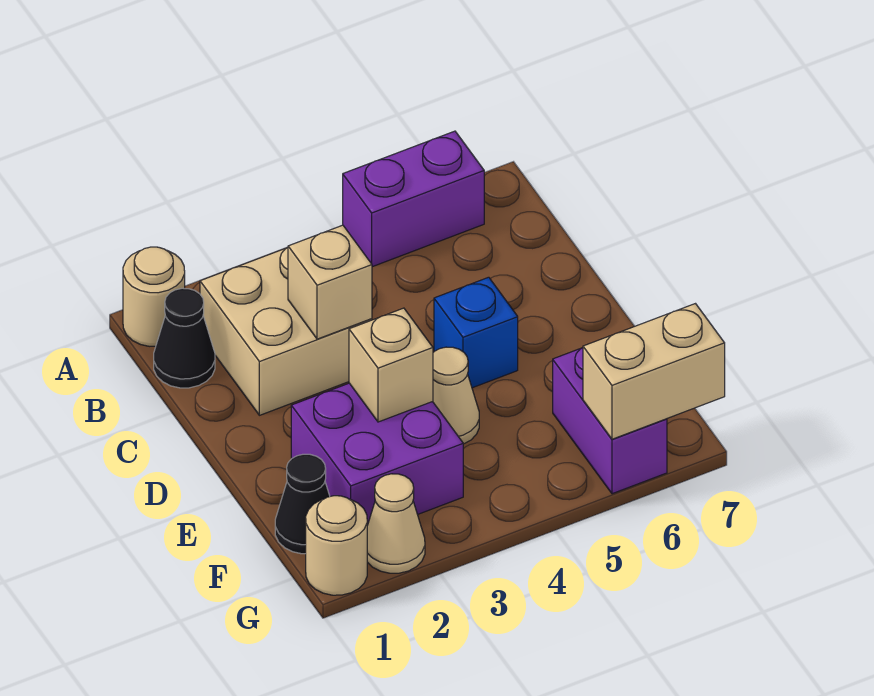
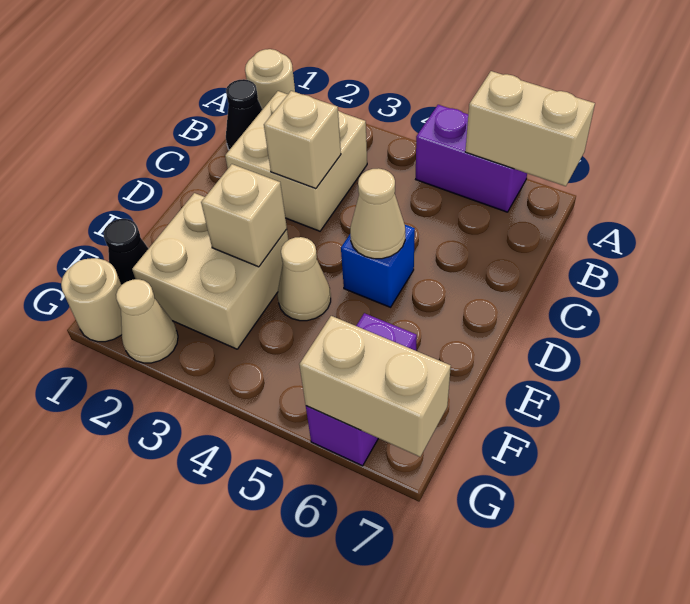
none -> tan brick A6:A7 level 2
none -> tan cone D5 level 2
purple brick E2:F3 level 1 -> tan brick E2:F3 level 1

